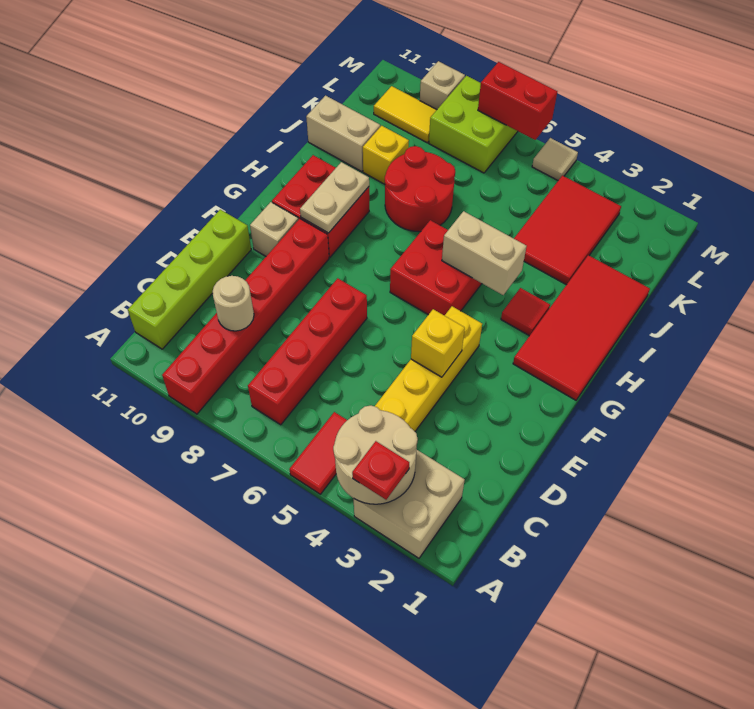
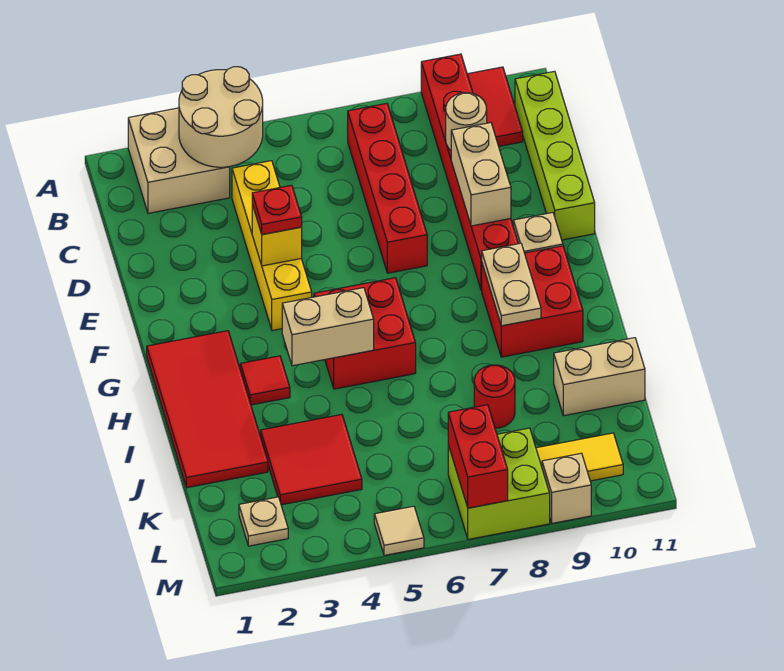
red plate A3 level 3 -> red plate E4 level 3
red tile A5:B5 level 1 -> red tile A10:B10 level 1
none -> tan brick D9:E9 level 2
red round brick I7:J8 level 1 -> red round brick J8 level 1
red tile J3:L4 level 1 -> red tile J3:K4 level 1
yellow brick J9 level 1 -> none
none -> tan plate L2 level 1
red brick M6:M7 level 2 -> red brick L7:M7 level 2

